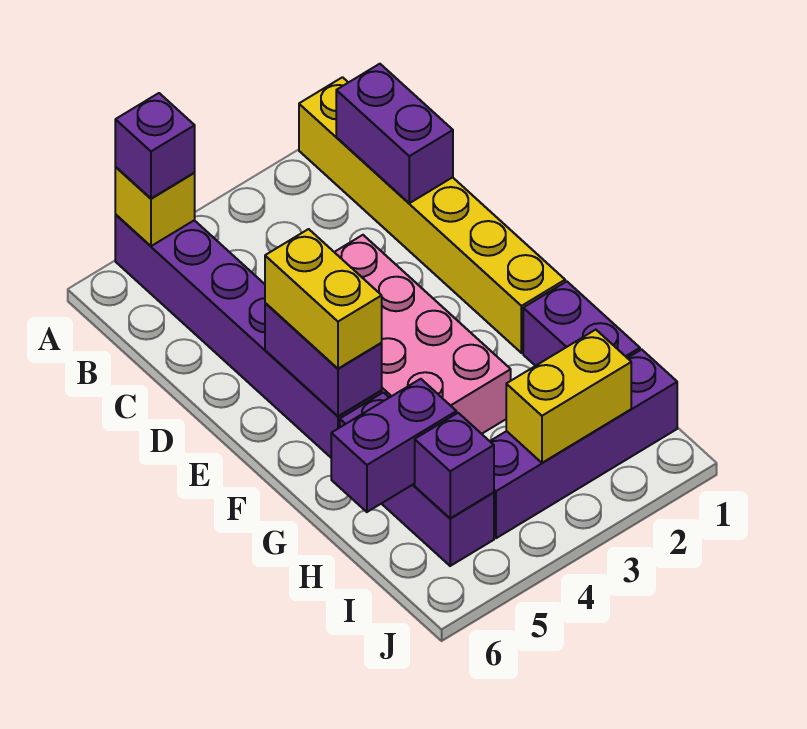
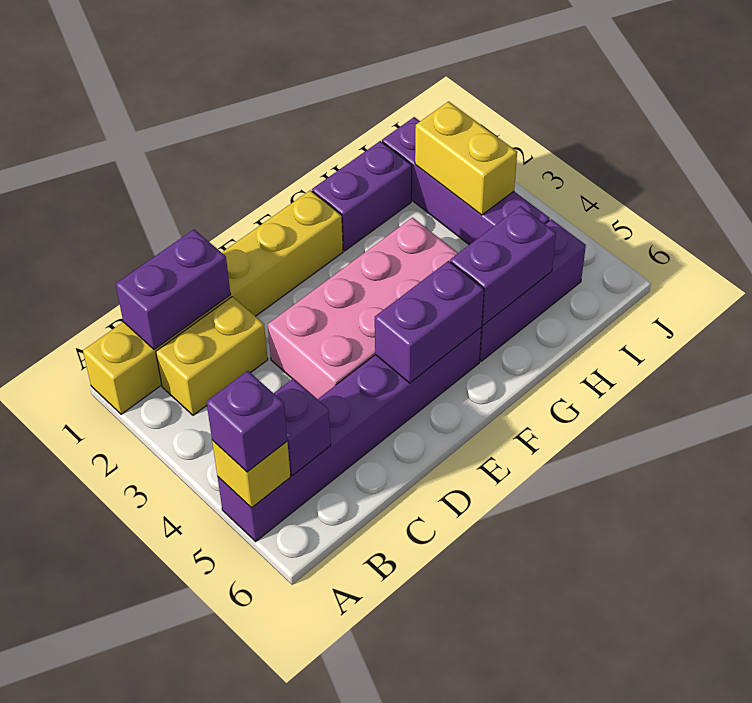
yellow brick E5:F5 level 3 -> yellow brick B2:C2 level 1
purple brick H5:H6 level 2 -> purple brick G5:H5 level 2
purple brick I5 level 2 -> purple brick B5 level 2

